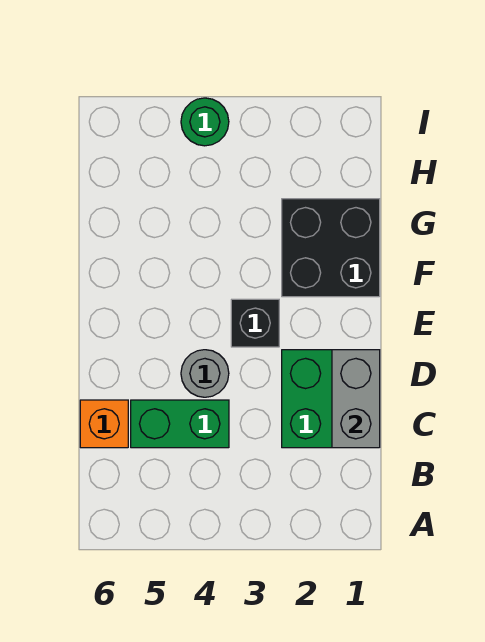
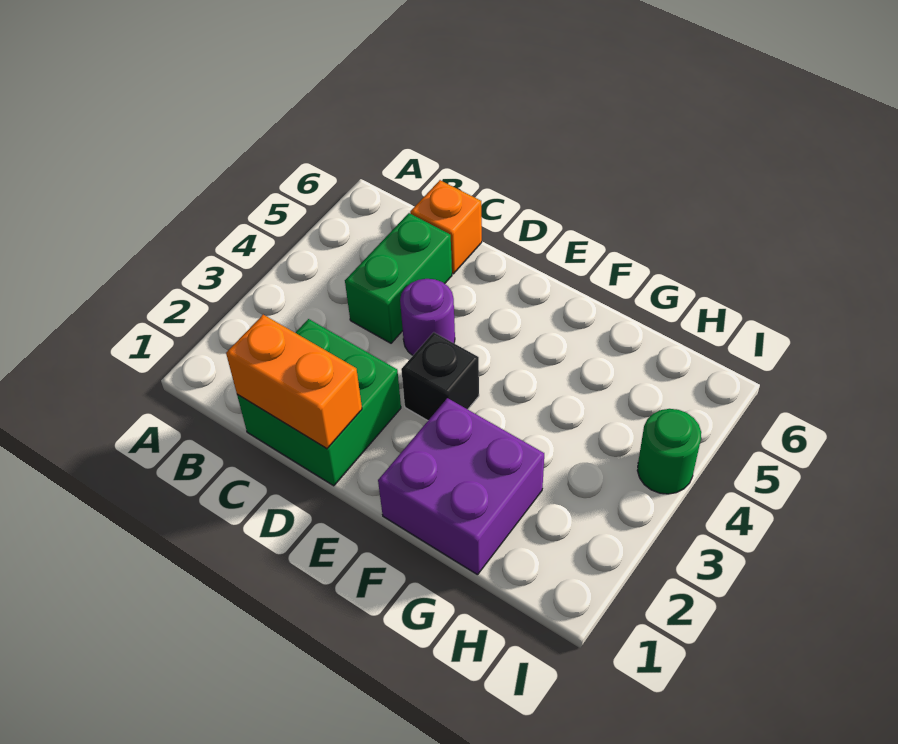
grey brick C1:D1 level 2 -> orange brick C1:D1 level 2
grey round brick D4 level 1 -> purple round brick D4 level 1
black brick F1:G2 level 1 -> purple brick F1:G2 level 1

